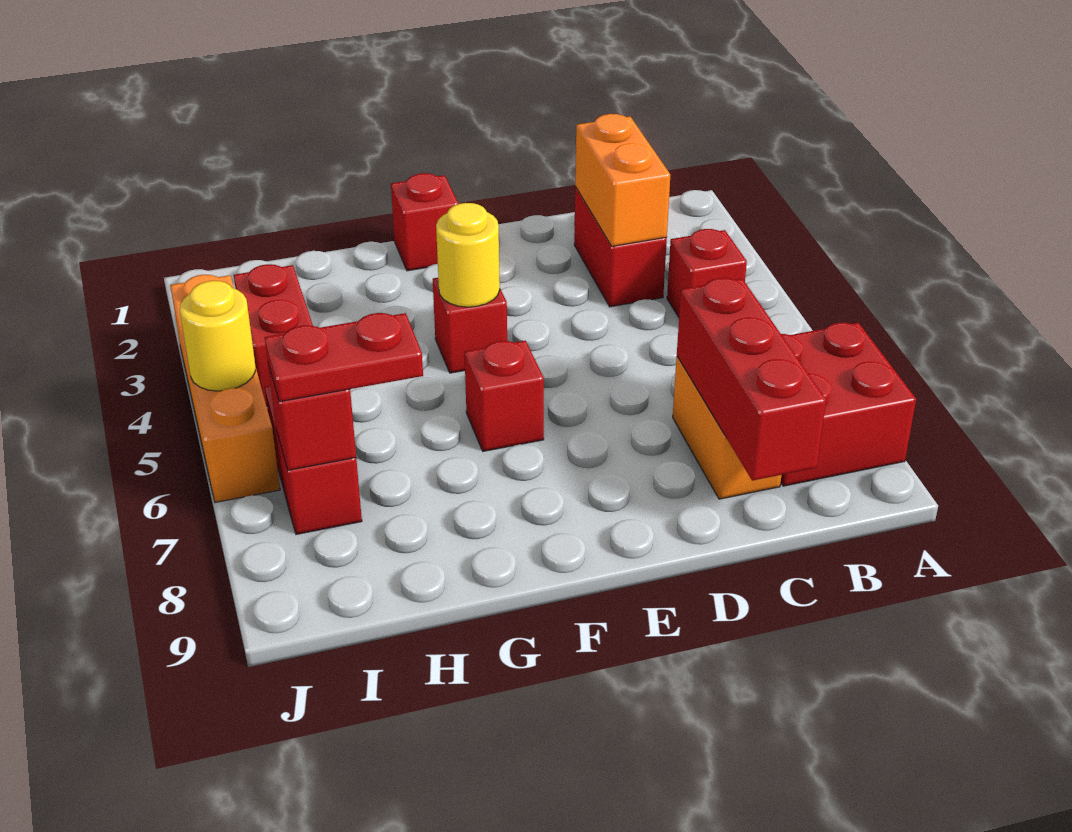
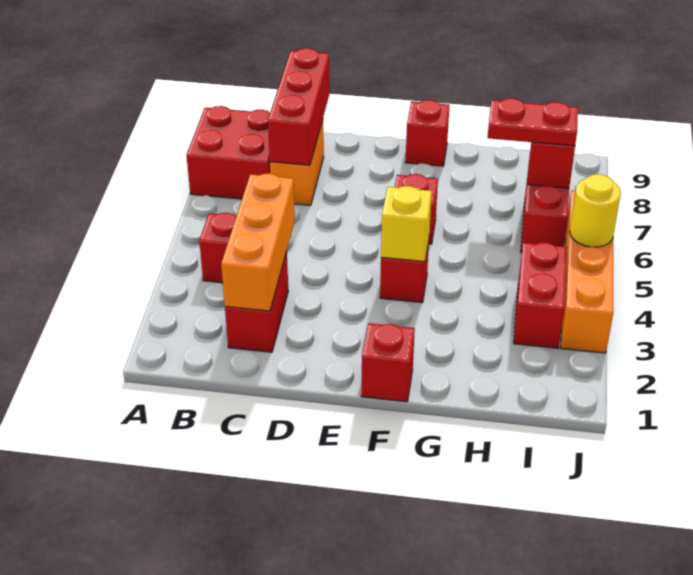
orange brick C2:C3 level 2 -> orange brick C2:C4 level 2
yellow round brick F4 level 2 -> yellow brick F4 level 2
none -> red brick F9 level 1

